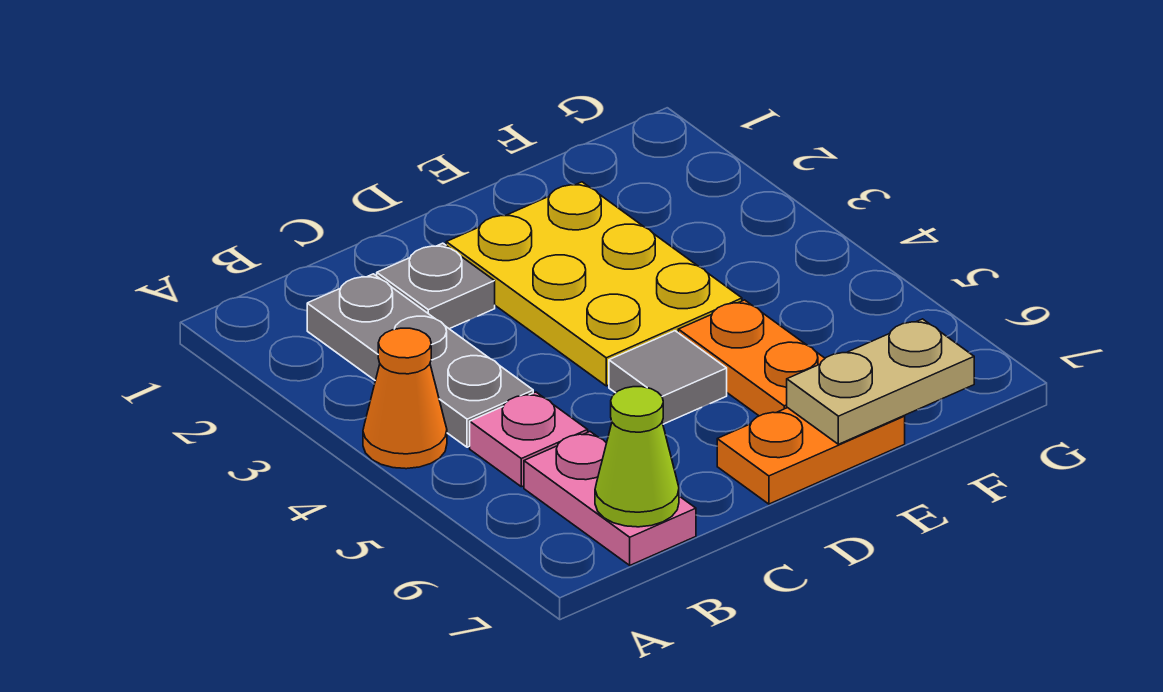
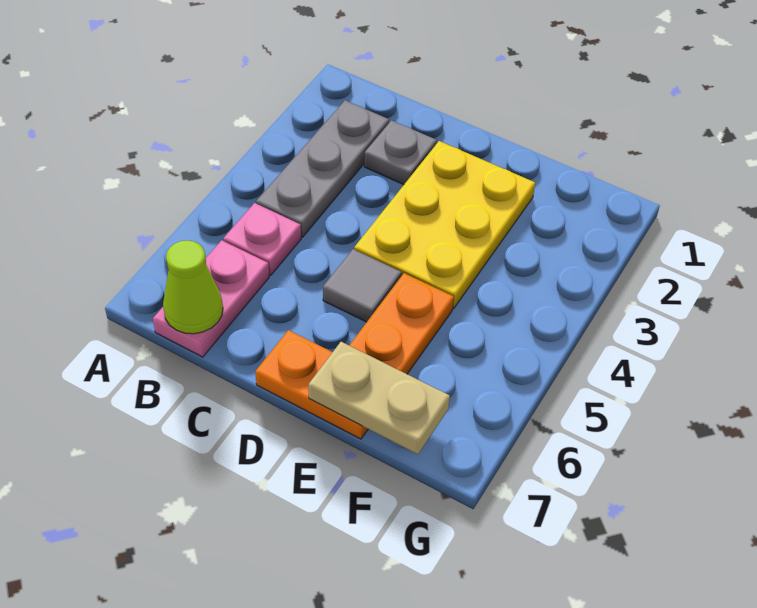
orange cone A4 level 1 -> none

